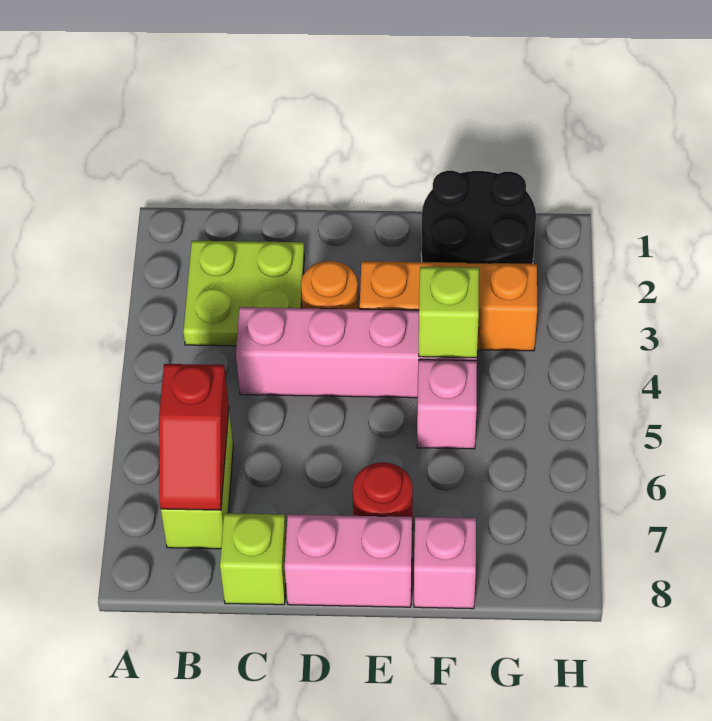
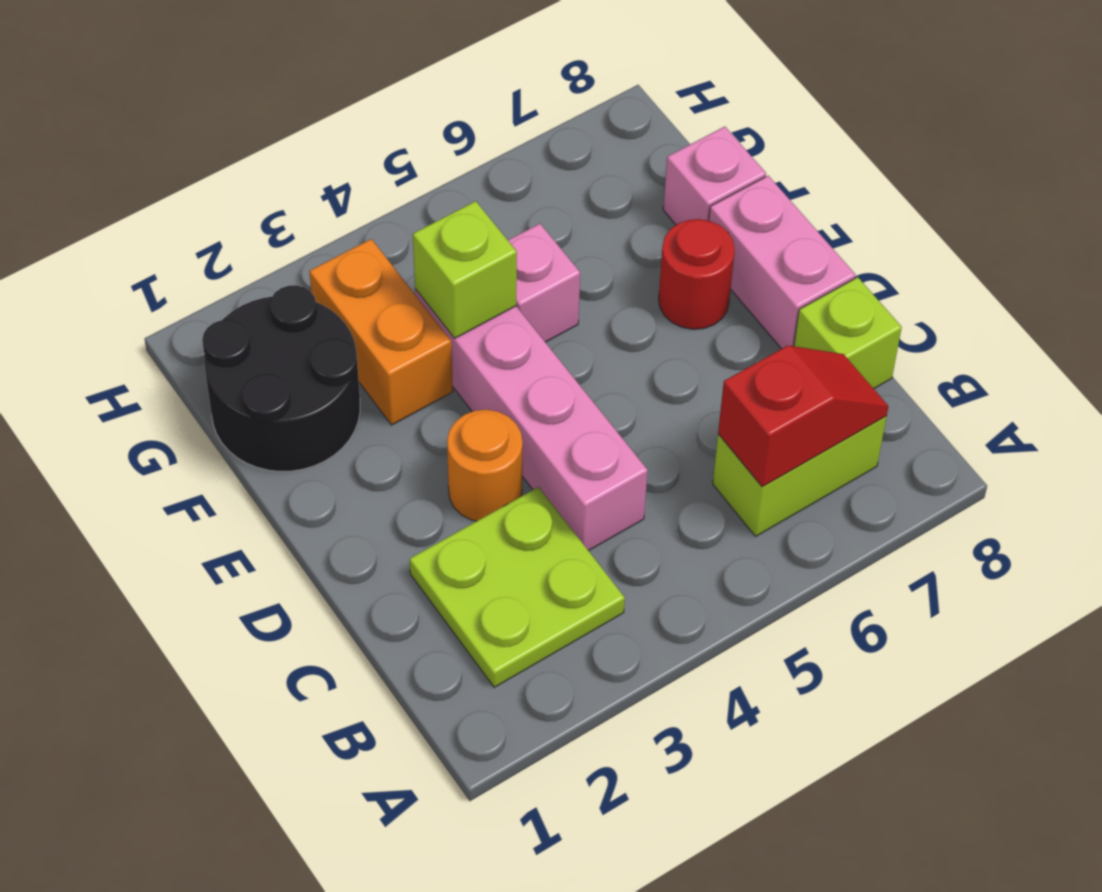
orange brick E3:G3 level 1 -> orange brick F3:G3 level 1

